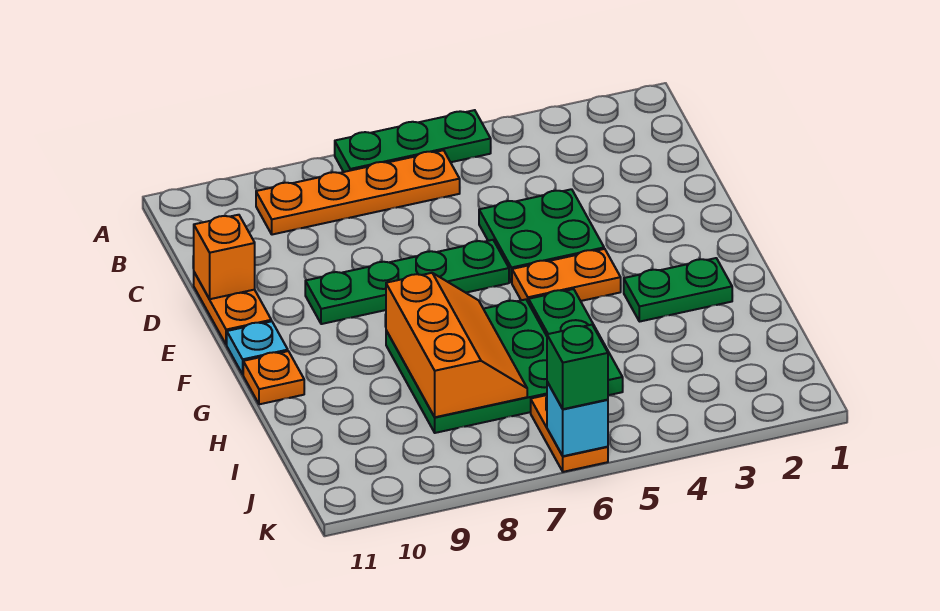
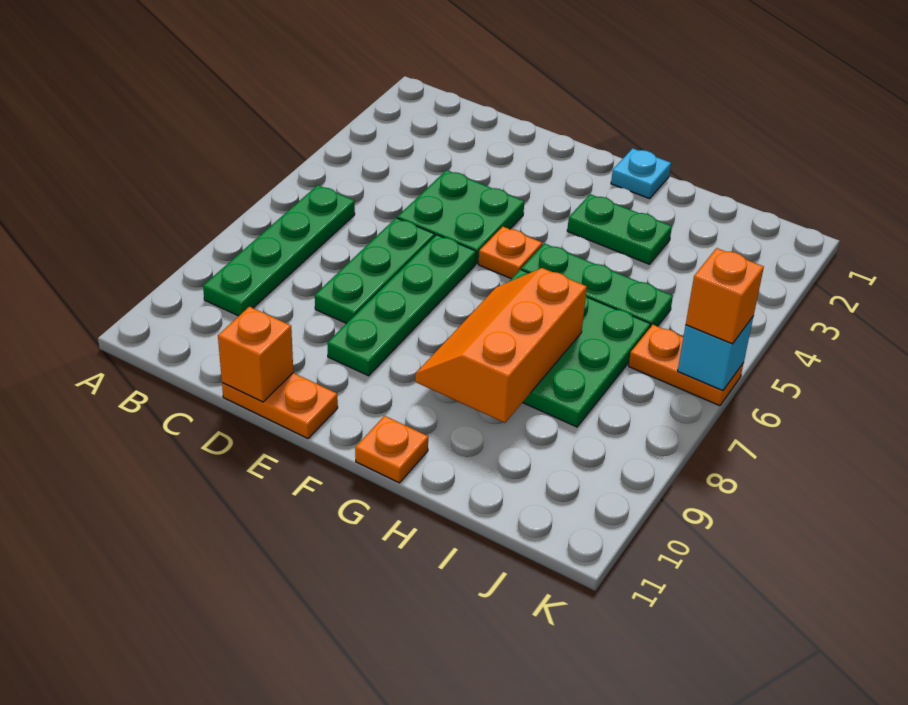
green plate A5:A7 level 1 -> green plate D6:D8 level 1
orange plate B6:B9 level 1 -> green plate B6:B9 level 1
orange plate F4:F5 level 1 -> orange plate F5 level 1
cyan plate F11 level 1 -> cyan plate G1 level 1
green plate G2:G3 level 1 -> green plate G3:H3 level 1
orange slope G7:I8 level 2 top 8 -> orange slope G7:H9 level 2 top H
green brick K6 level 3 -> orange brick K6 level 3

